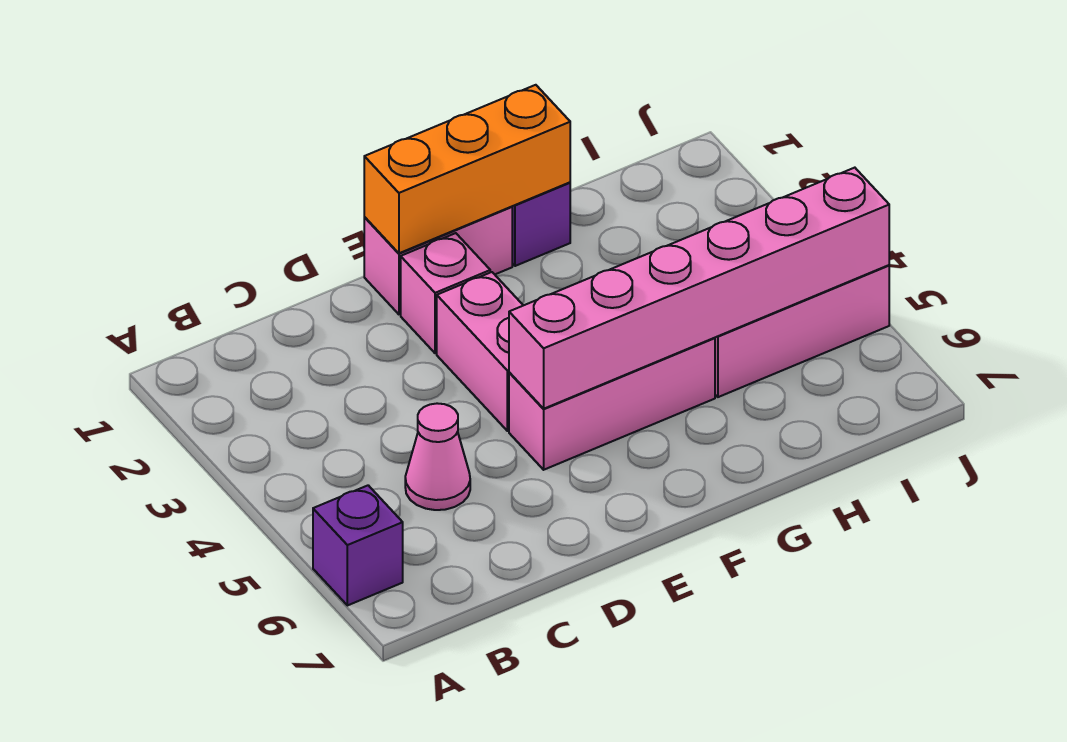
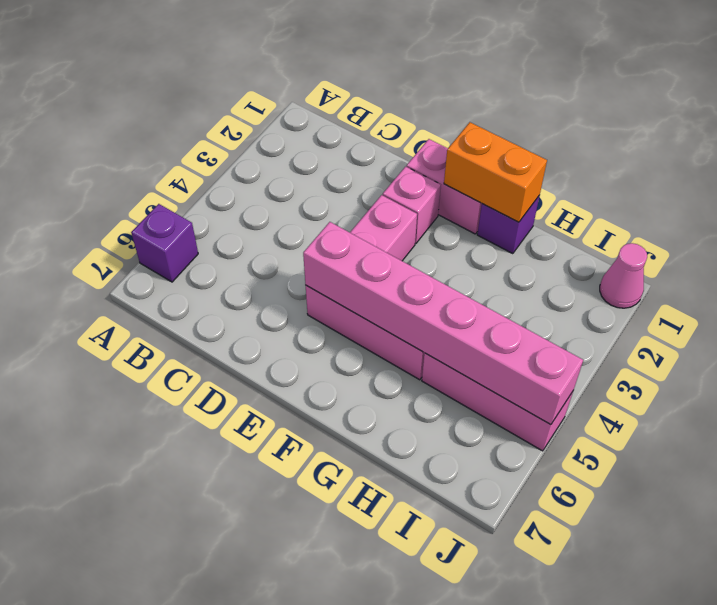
pink cone C5 level 1 -> pink cone J1 level 1
orange brick E1:G1 level 2 -> orange brick F1:G1 level 2

